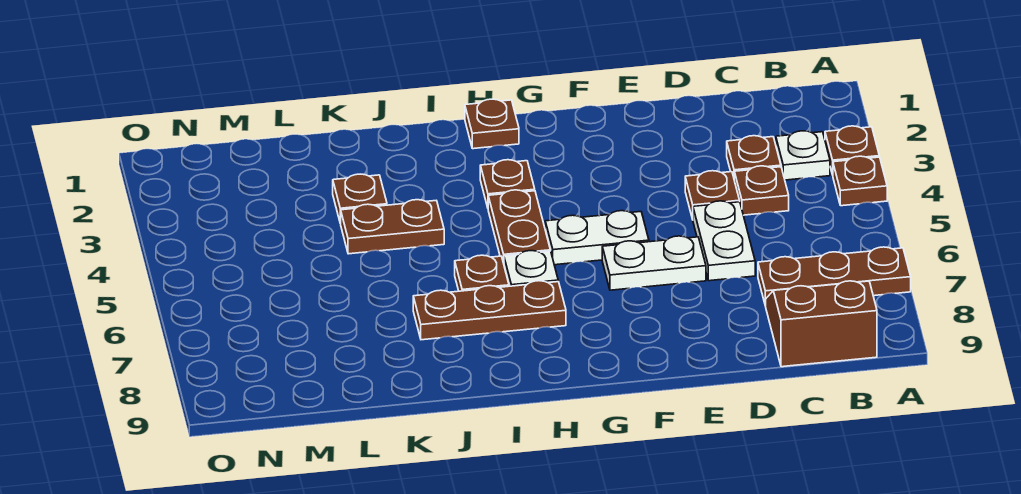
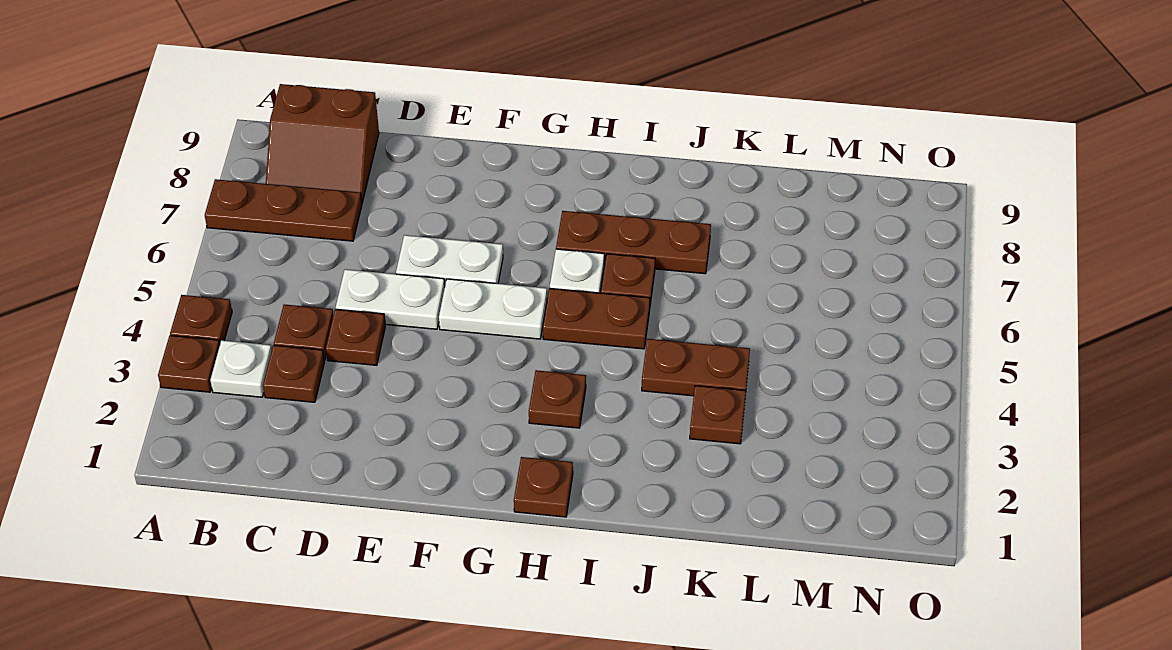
white plate D5:D6 level 1 -> white plate D5:E5 level 1
brown plate H4:H5 level 1 -> brown plate H5:I5 level 1

